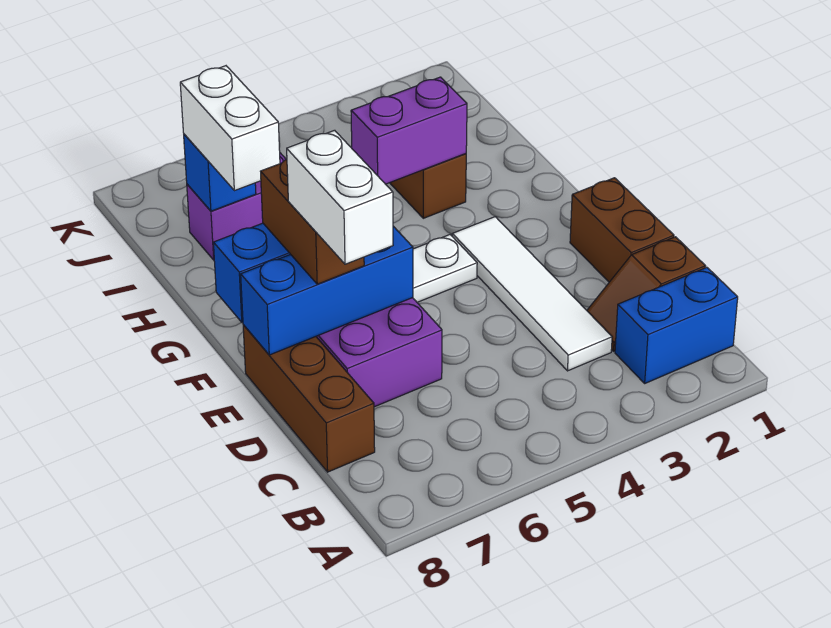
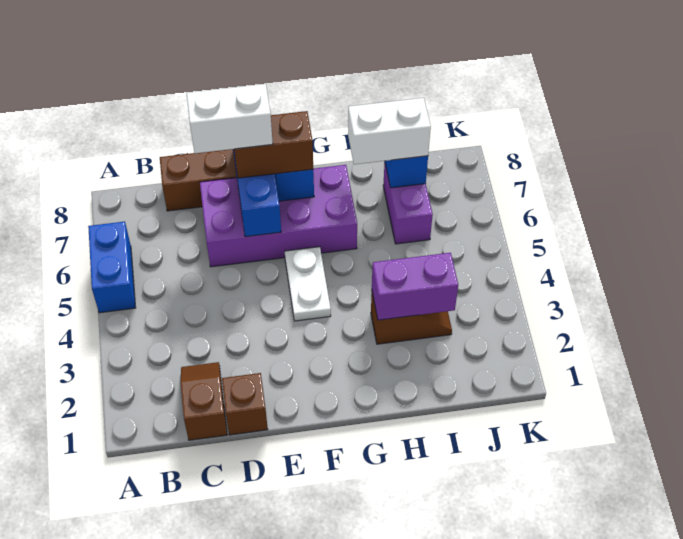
blue brick B1:B2 level 1 -> blue brick A5:A6 level 1
white tile C3:F3 level 1 -> none
brown brick D1:E1 level 1 -> brown brick D1 level 1
purple brick H3:H4 level 2 -> purple brick H3:I3 level 2

